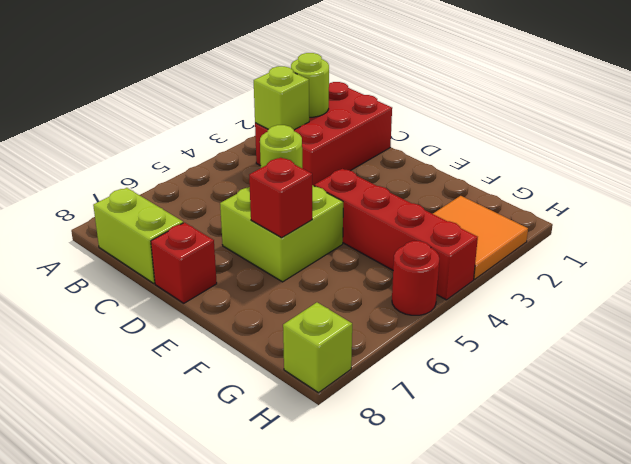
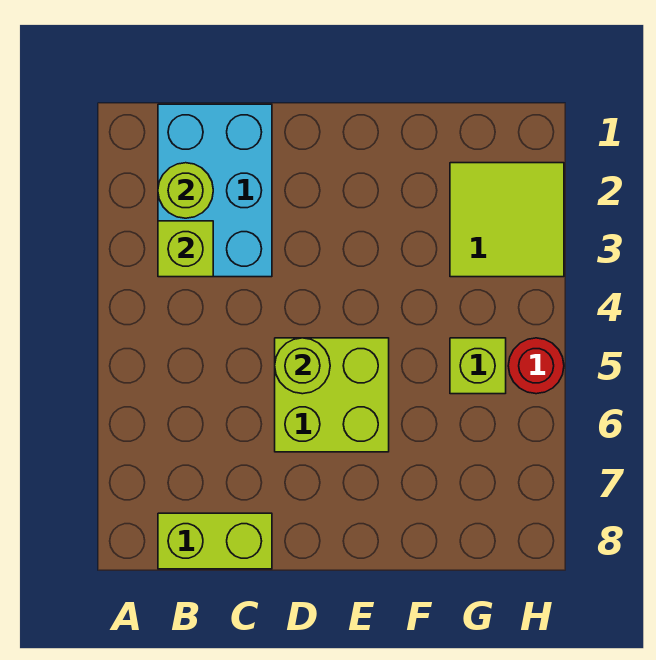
red brick B1:C3 level 1 -> cyan brick B1:C3 level 1
red brick D8 level 1 -> none
red brick E4:H4 level 1 -> none
red brick E6 level 2 -> none
orange tile G2:H3 level 1 -> lime tile G2:H3 level 1
lime brick H8 level 1 -> lime brick G5 level 1

